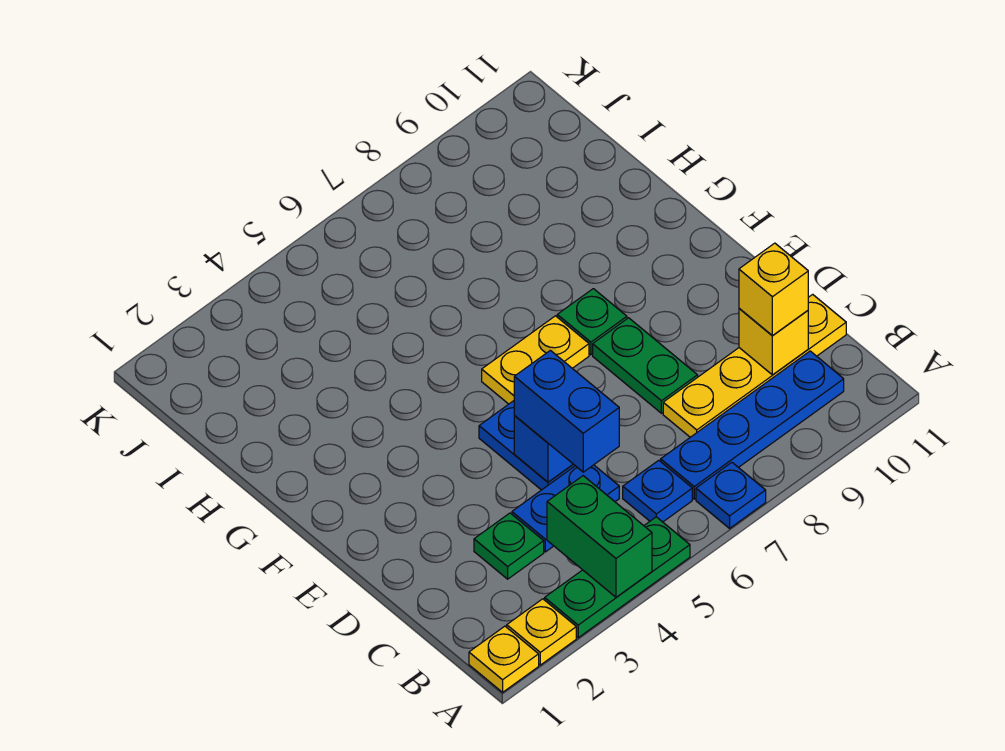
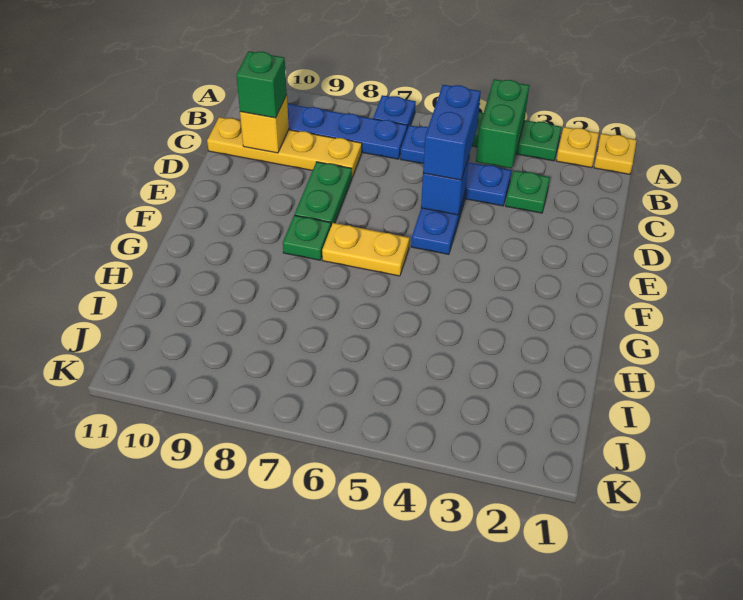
yellow brick C10 level 3 -> green brick C10 level 3

